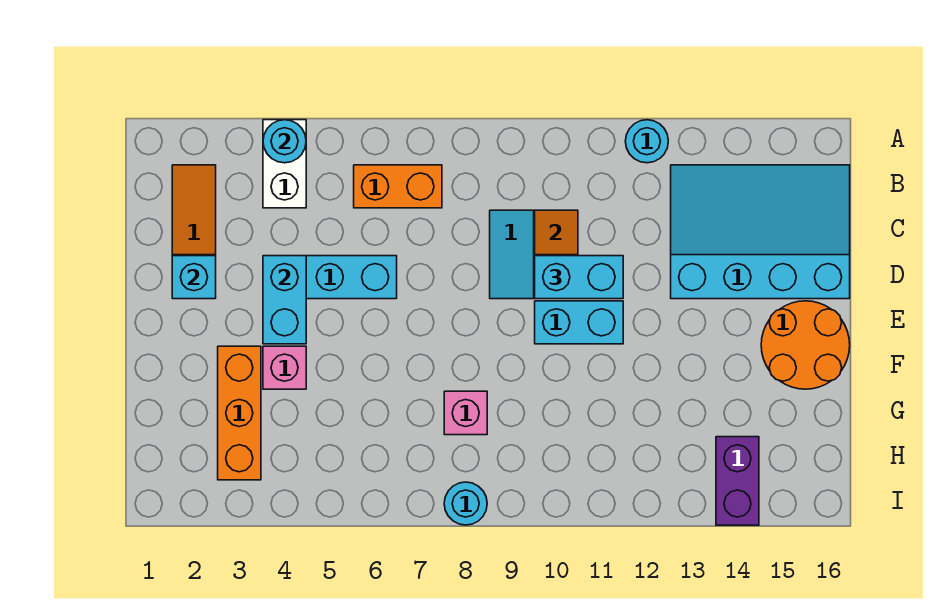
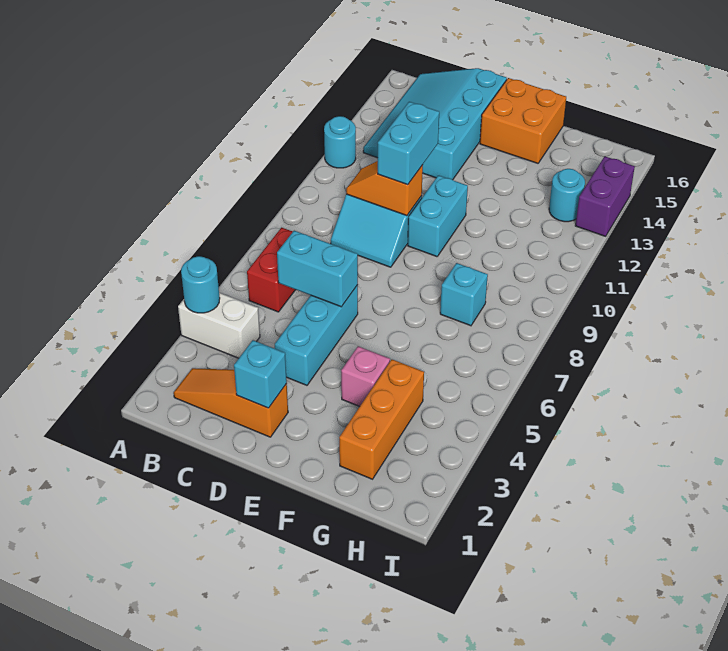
orange brick B6:B7 level 1 -> red brick B6:B7 level 1
cyan brick D4:E4 level 2 -> cyan brick C6:D6 level 2
orange round brick E15:F16 level 1 -> orange brick E15:F16 level 1
orange brick F3:H3 level 1 -> orange brick G2:G4 level 1
pink brick G8 level 1 -> cyan brick G8 level 1
purple brick H14:I14 level 1 -> purple brick I13:I14 level 1
cyan round brick I8 level 1 -> cyan round brick H13 level 1

